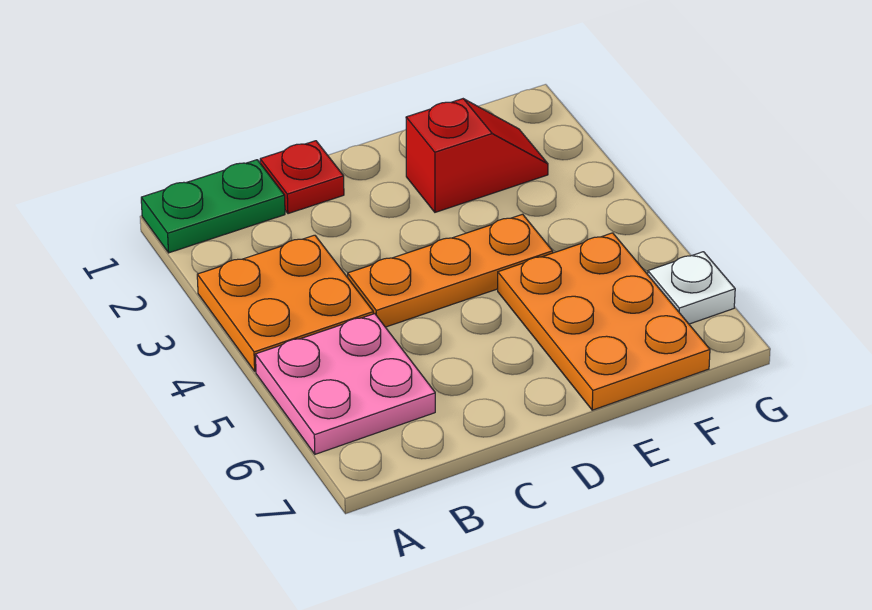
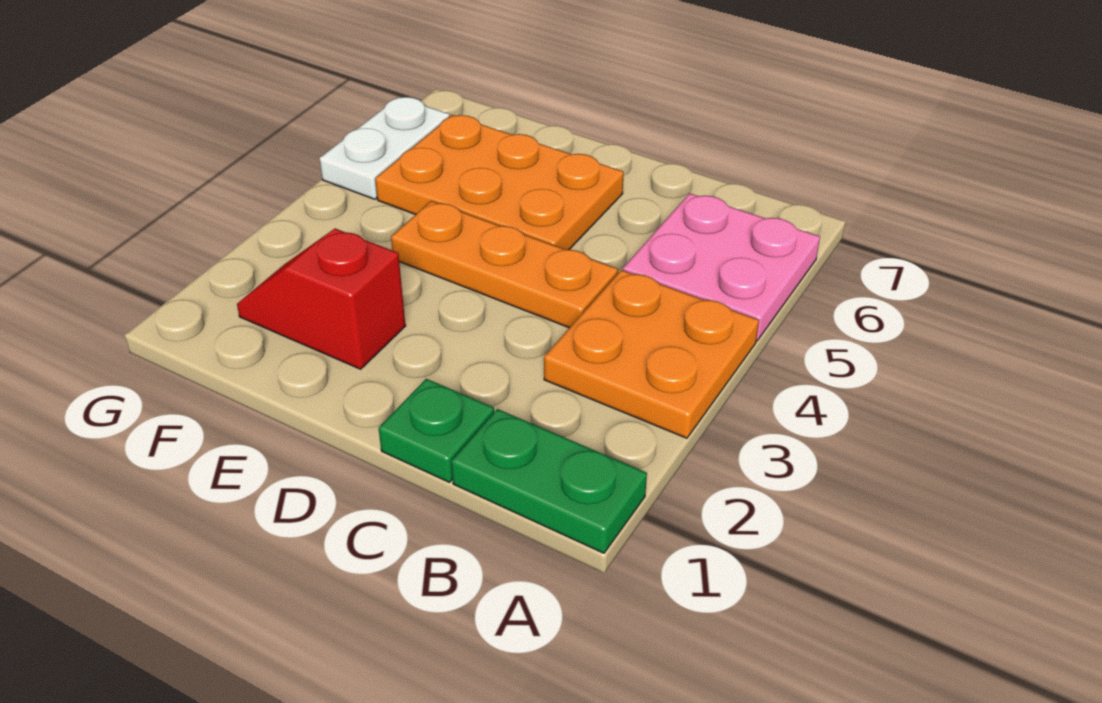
red plate C1 level 1 -> green plate C1 level 1
orange plate E5:F7 level 1 -> orange plate D5:F6 level 1
white plate G6 level 1 -> white plate G5:G6 level 1

